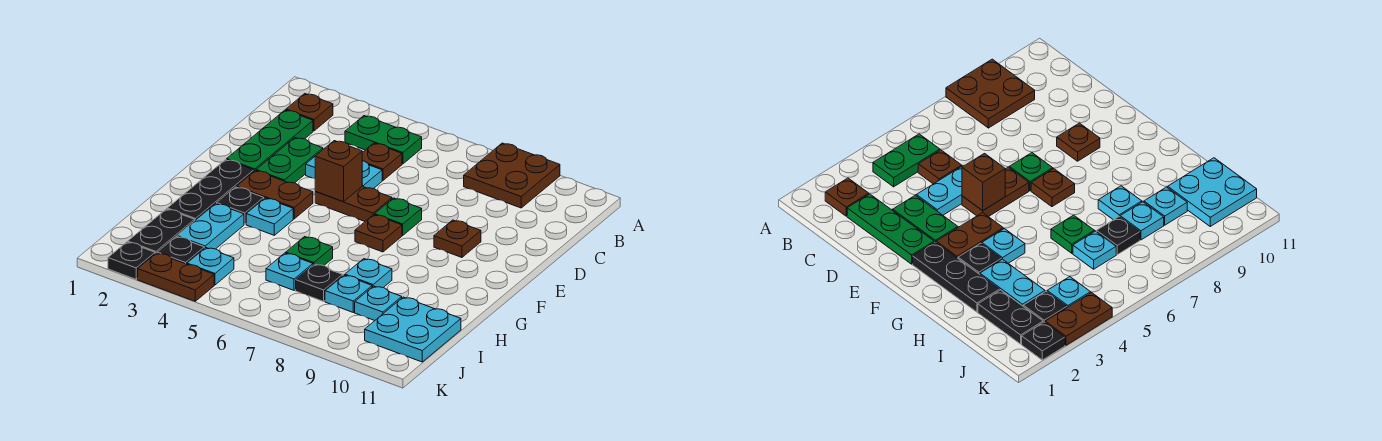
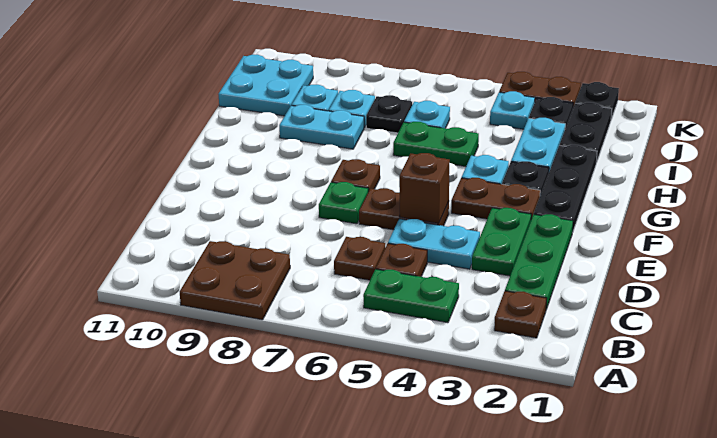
brown plate E9 level 1 -> brown plate C6 level 1
green plate H6 level 1 -> green plate H5:H6 level 1
cyan plate H8 level 1 -> cyan plate H8:H9 level 1

